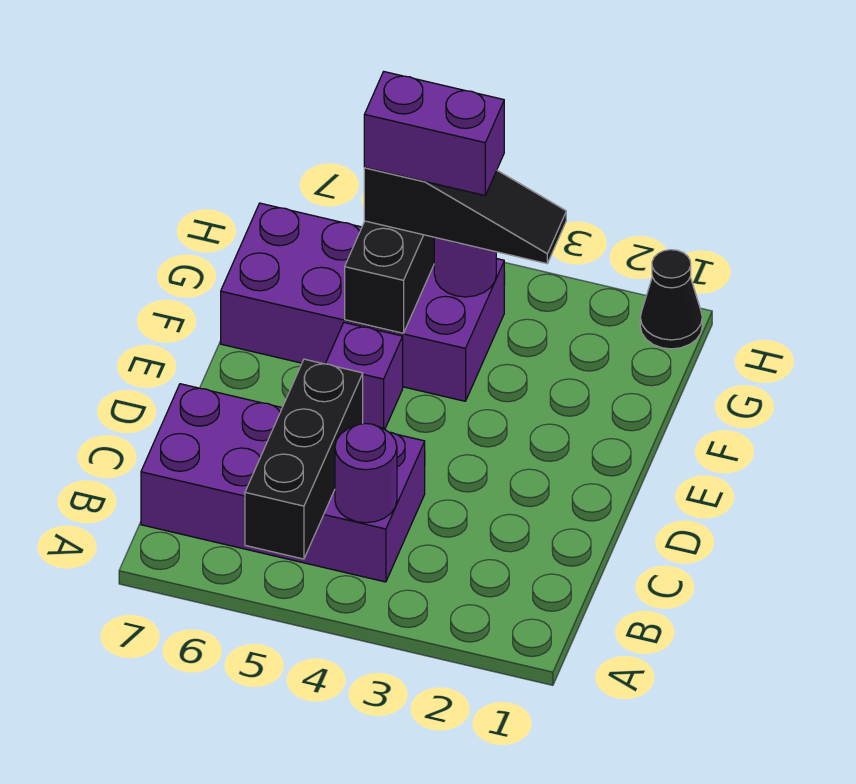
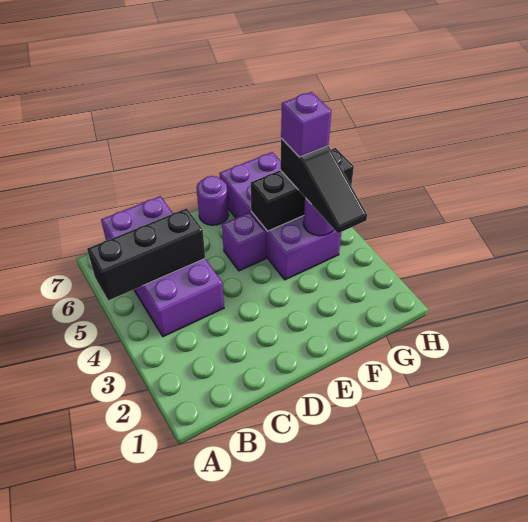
purple round brick B4 level 2 -> purple round brick E7 level 1
purple brick G4:G5 level 4 -> purple brick G5 level 4
black cone H1 level 1 -> none

